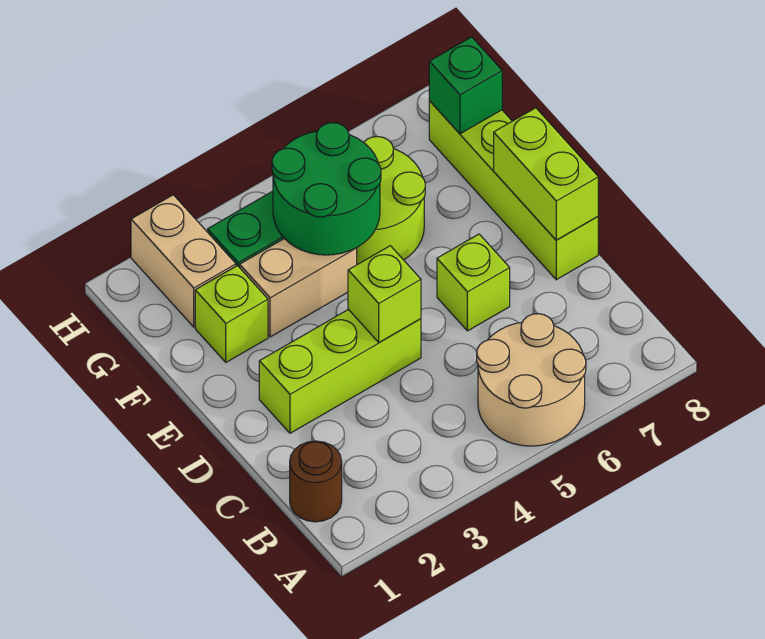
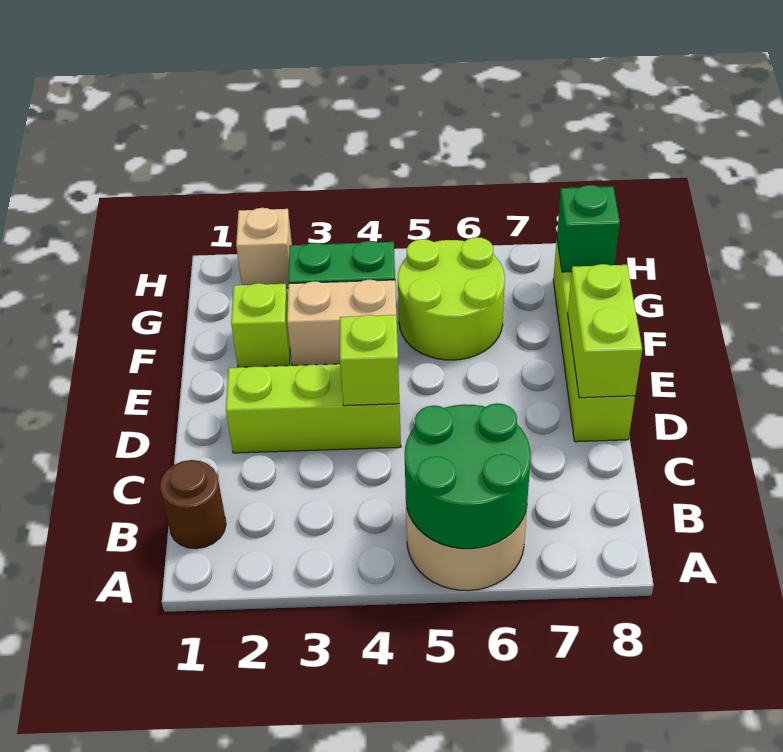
lime brick D6 level 1 -> none
green round brick F4:G5 level 2 -> green round brick A5:B6 level 2
tan brick G2:H2 level 1 -> tan brick H2 level 1

